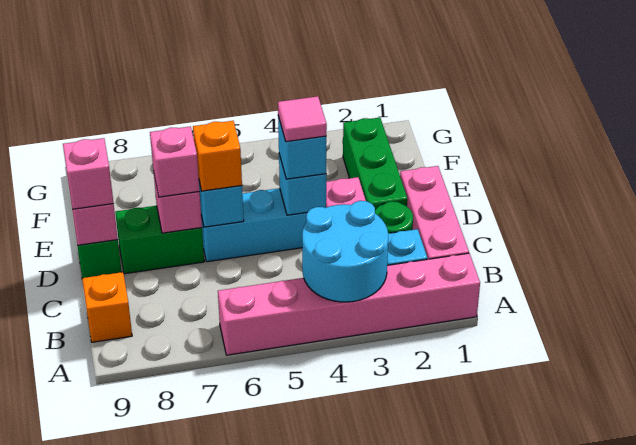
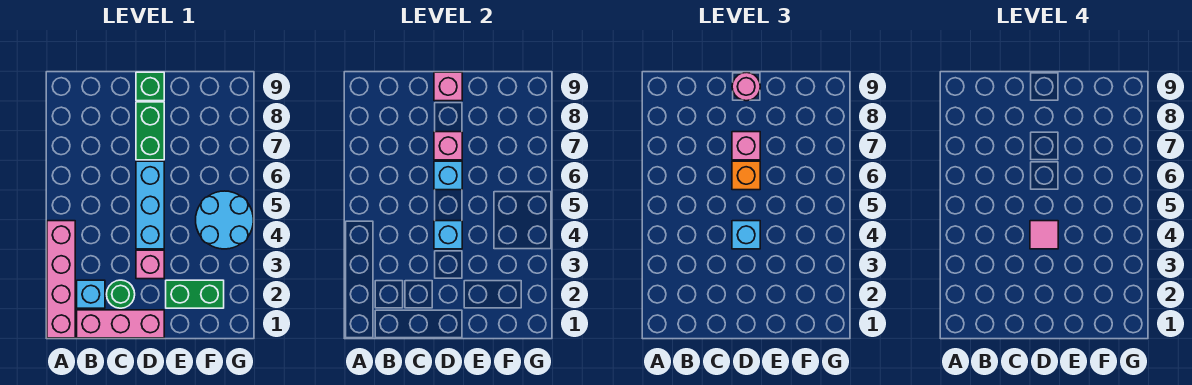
pink brick A1:A6 level 1 -> pink brick A1:A4 level 1
cyan round brick A3:B4 level 2 -> cyan round brick F4:G5 level 1
orange brick B9 level 1 -> none
green brick D2:F2 level 1 -> green brick E2:F2 level 1
pink brick D9 level 3 -> pink round brick D9 level 3

